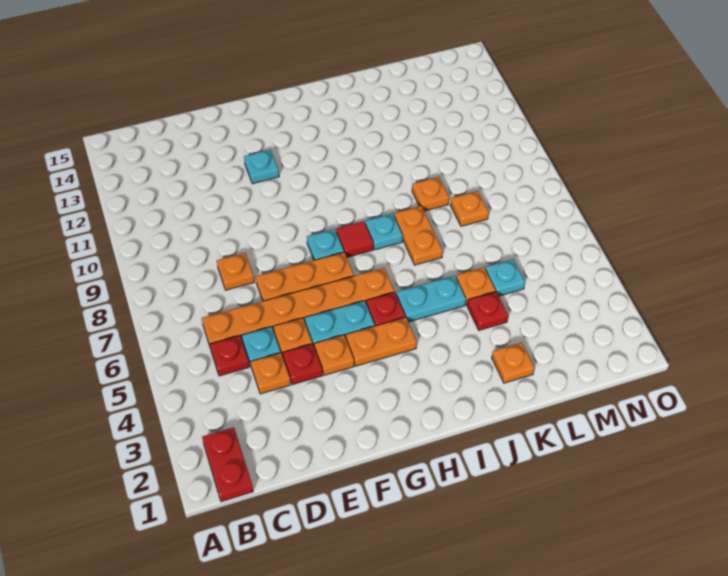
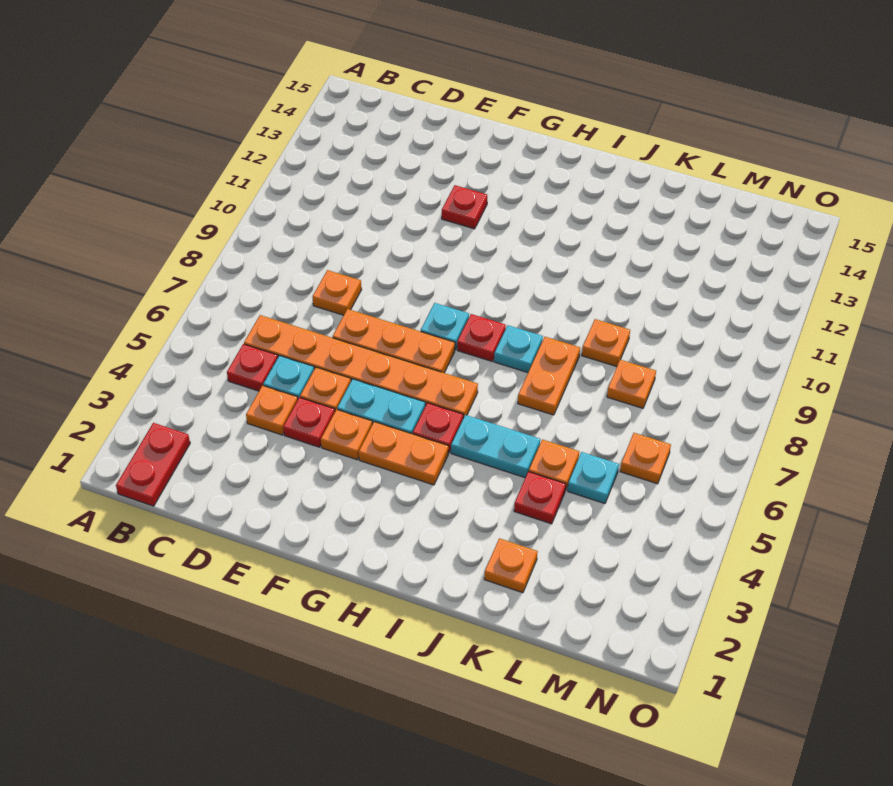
cyan plate F12 level 1 -> red plate F12 level 1
red tile H8 level 1 -> red plate H8 level 1
none -> orange plate M6 level 1

